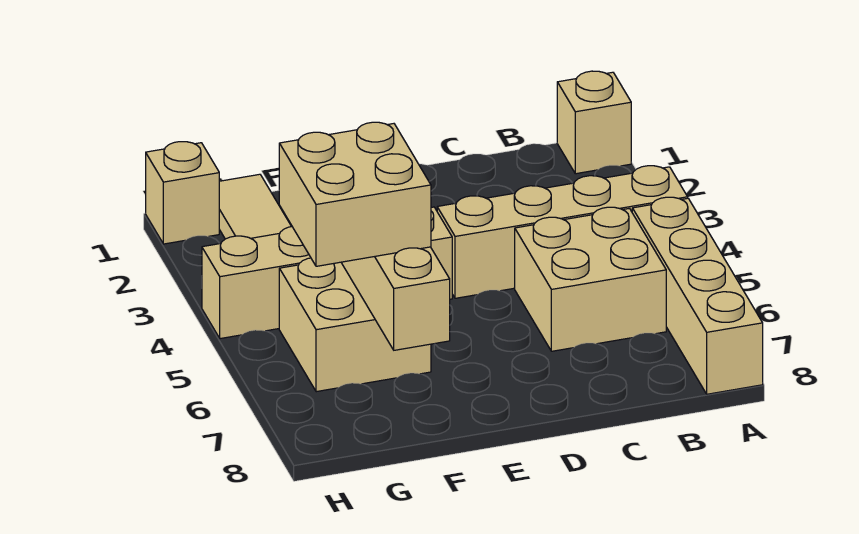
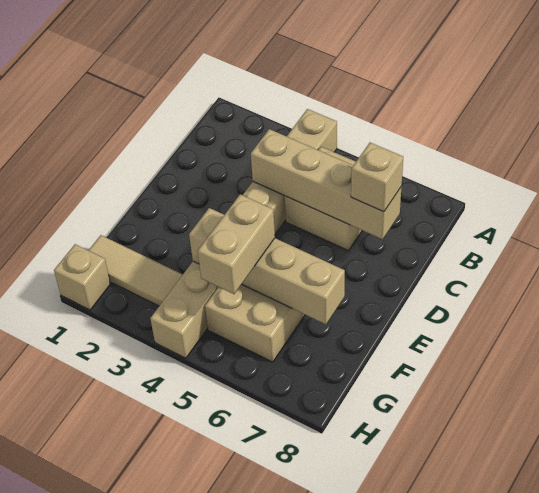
tan brick A1 level 1 -> tan brick C7 level 3
tan brick A5:A8 level 1 -> tan brick C4:C7 level 2
tan brick F5:G6 level 3 -> tan brick F5:G5 level 3

